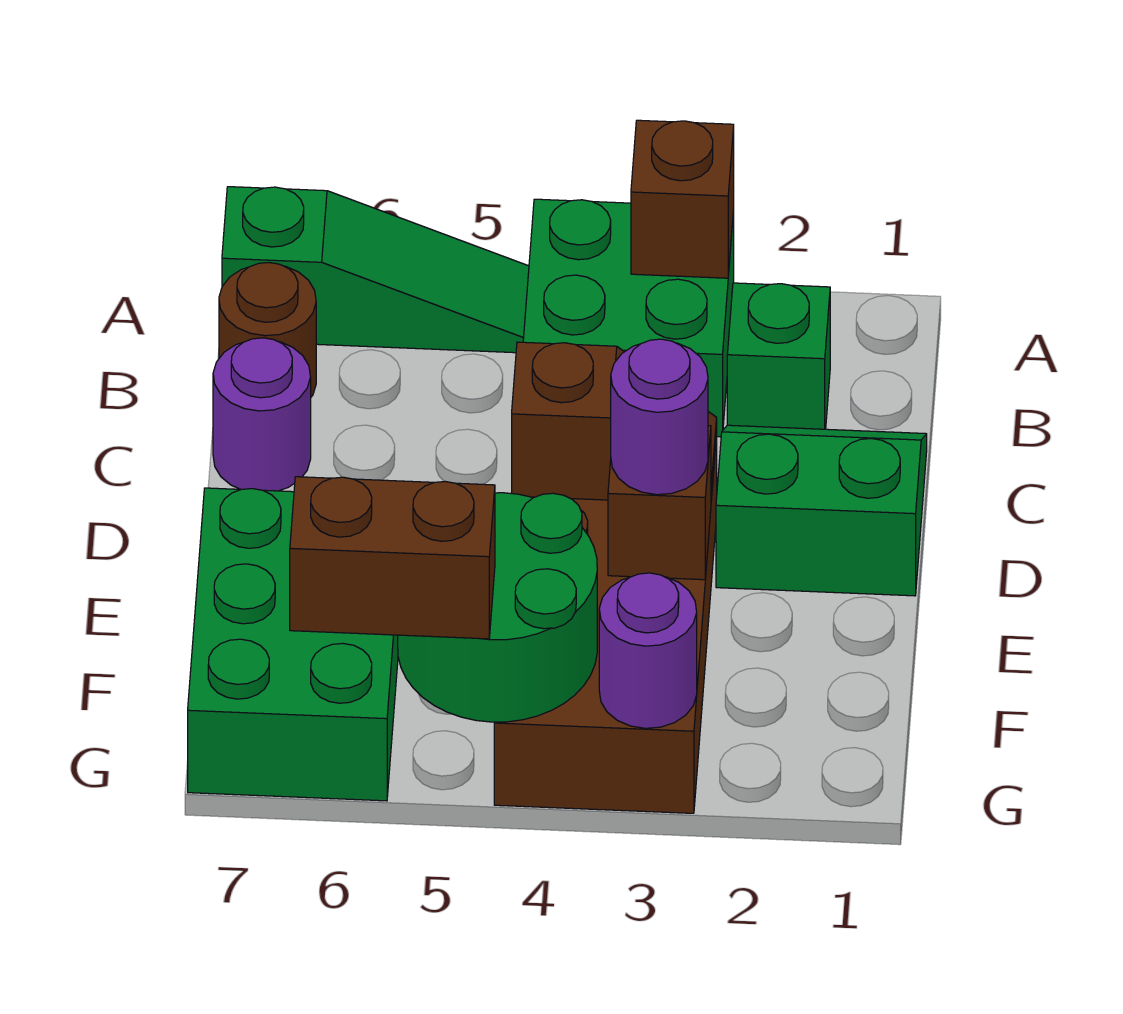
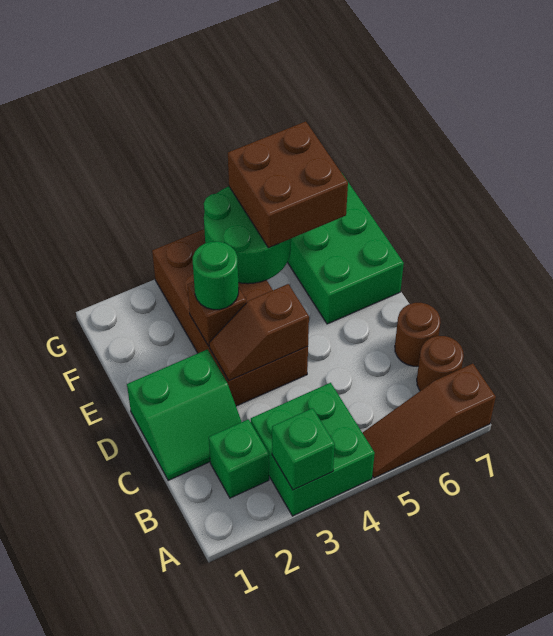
brown brick A3 level 2 -> green brick A3 level 2
green slope A5:A7 level 1 top 7 -> brown slope A5:A7 level 1 top 7
purple round brick C7 level 1 -> brown round brick C7 level 1
purple round brick E3 level 3 -> green round brick E3 level 3
purple round brick G3 level 2 -> none
brown brick G5:G6 level 3 -> brown brick F5:G6 level 3

